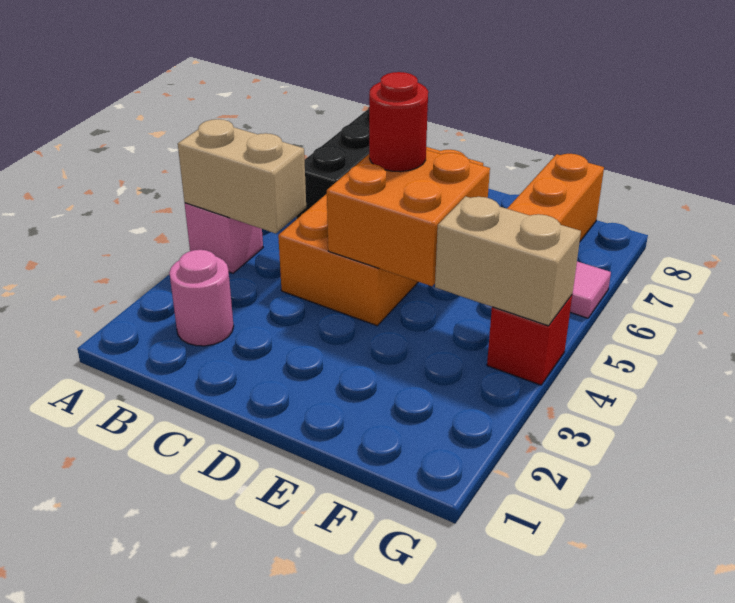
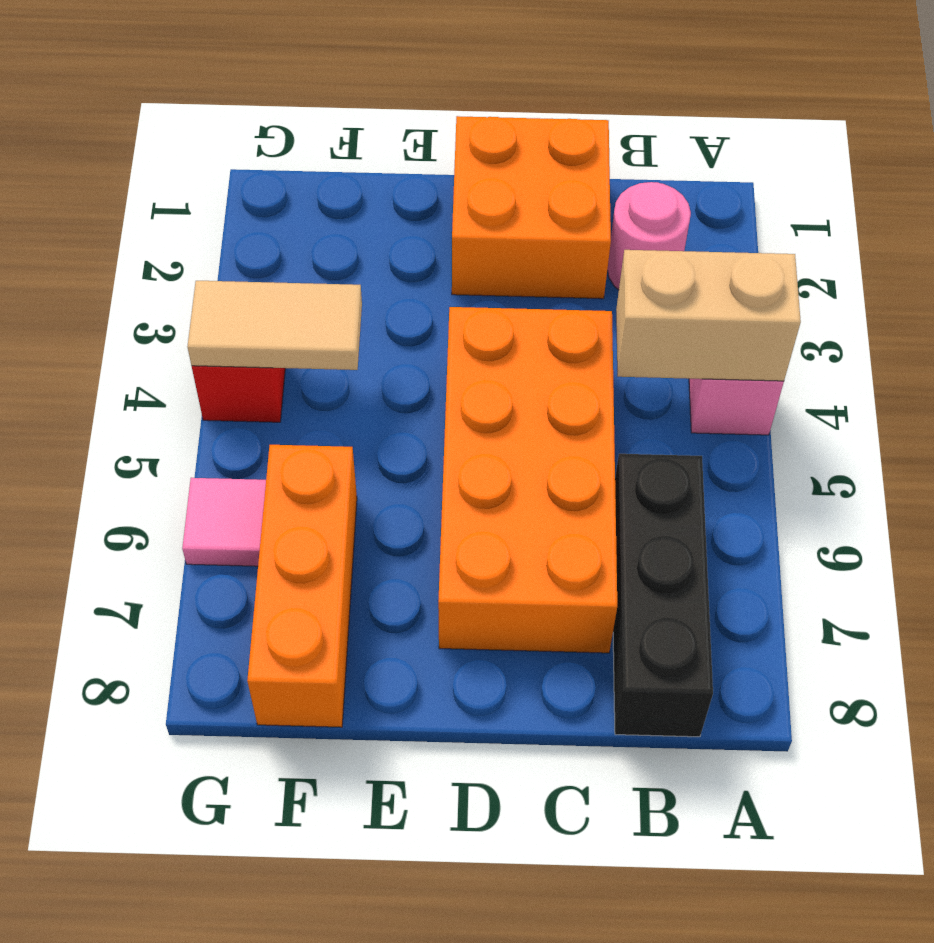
orange brick D4:E5 level 2 -> orange brick C1:D2 level 1
red round brick D5 level 3 -> none
tan brick F4:G4 level 2 -> tan tile F4:G4 level 2

